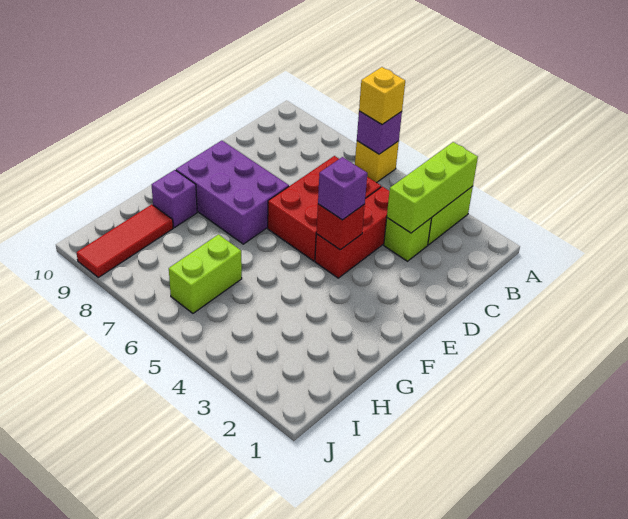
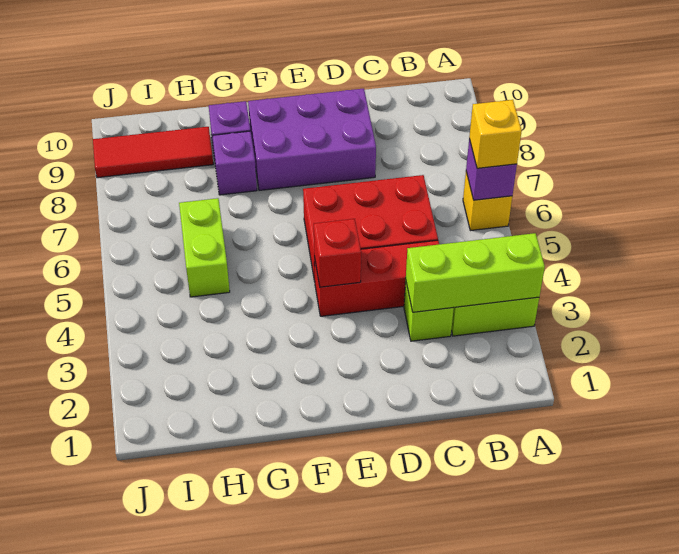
purple brick E4 level 3 -> purple brick G8 level 1
purple brick E7:F9 level 1 -> purple brick D8:F9 level 1
lime brick H6:I6 level 1 -> lime brick H5:H6 level 1

